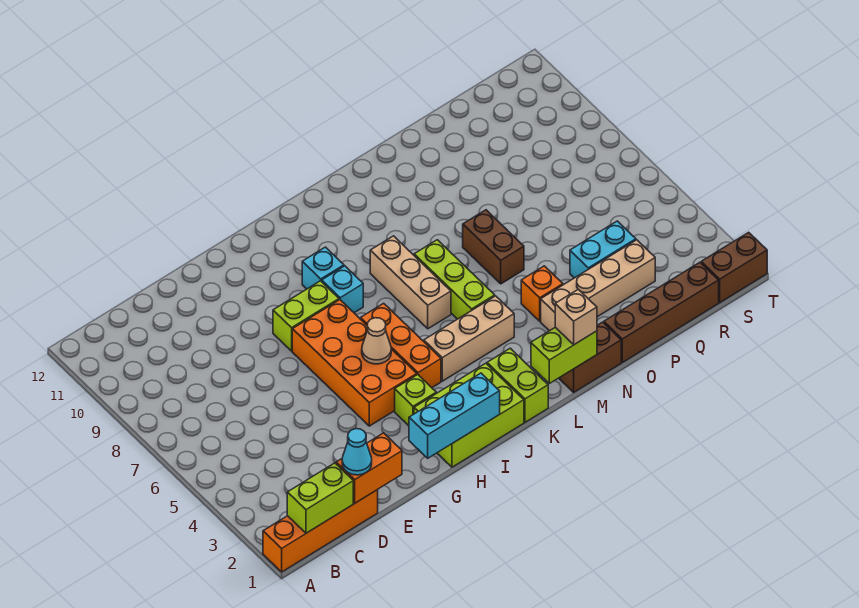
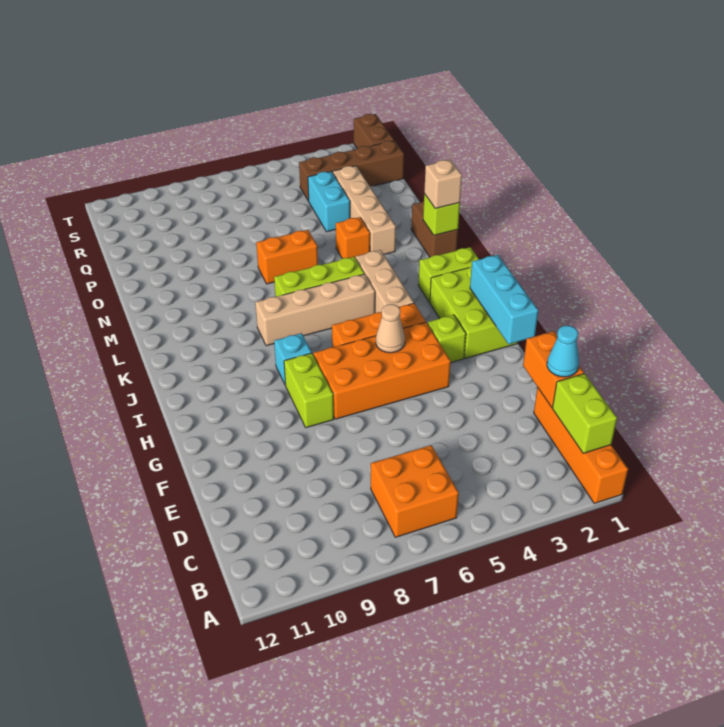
none -> orange brick B6:C7 level 1
cyan brick I9 level 1 -> none
tan brick K6:K8 level 1 -> tan brick K5:K8 level 1
lime brick L1:M1 level 2 -> lime brick M1 level 2
brown brick N6:N7 level 1 -> orange brick N6:N7 level 1
brown brick O1:R1 level 1 -> brown brick R1:R4 level 1

